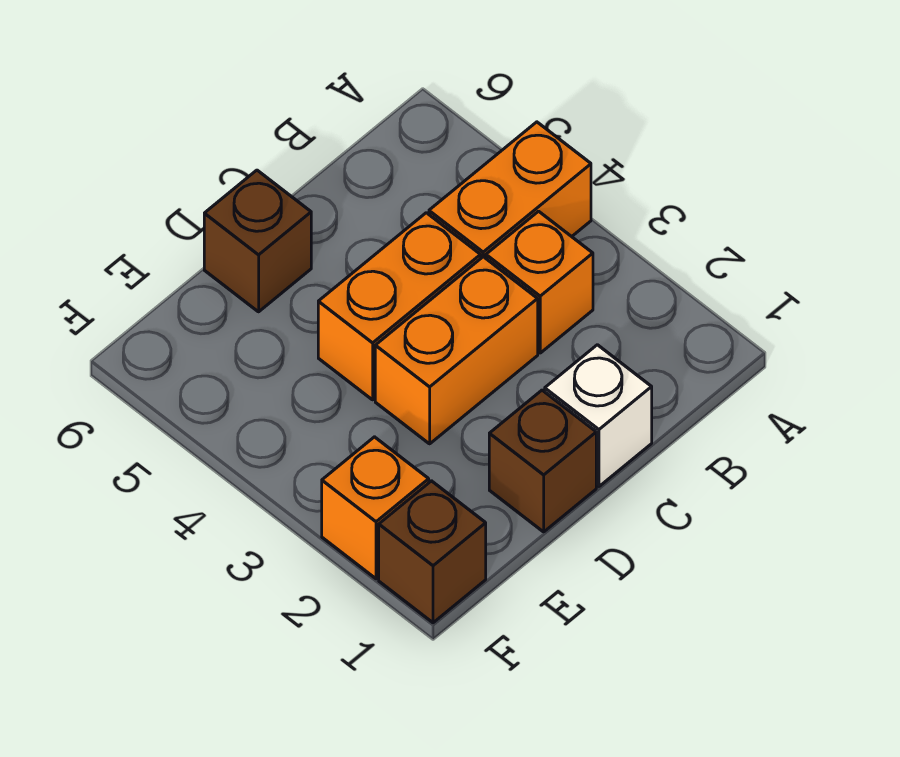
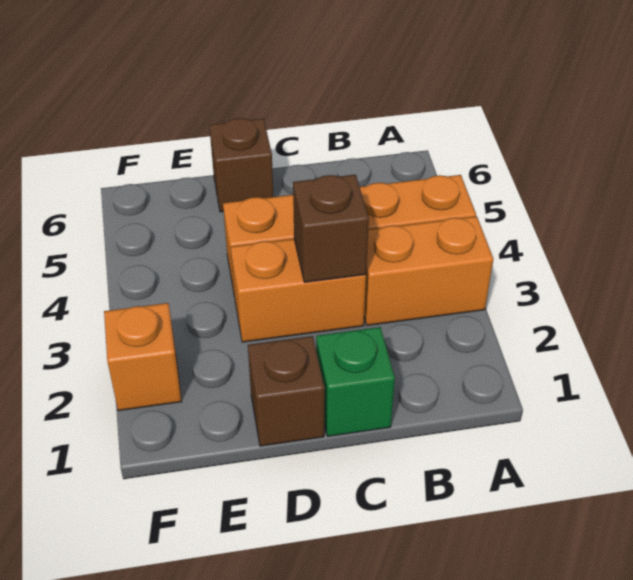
orange brick B3 level 1 -> orange brick A3:B3 level 1
white brick C1 level 1 -> green brick C1 level 1
brown brick F1 level 1 -> brown brick C3 level 2

